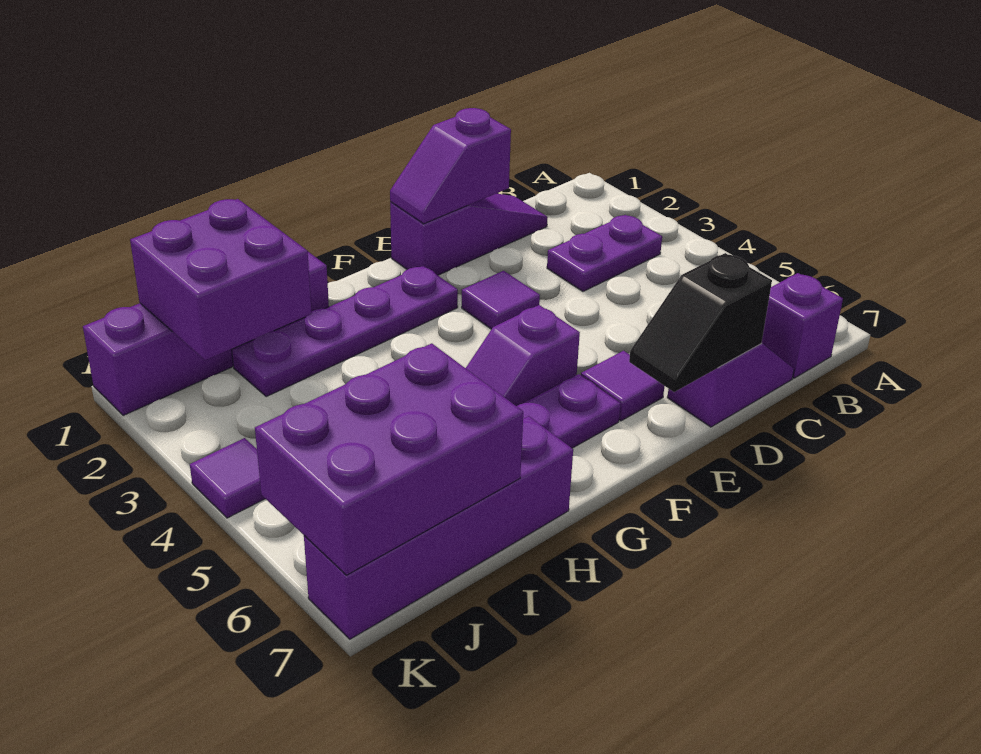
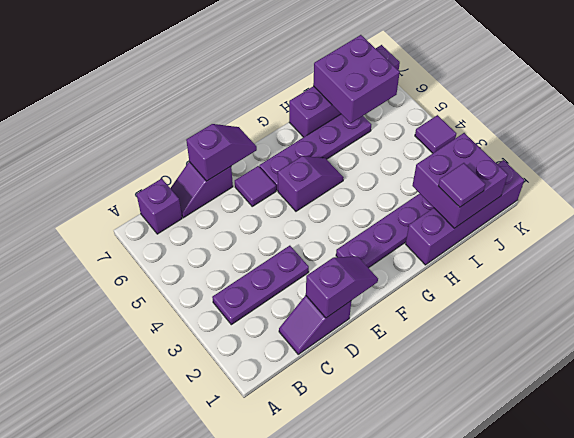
purple plate B3:C3 level 1 -> purple plate B3:D3 level 1
purple slope C1:E1 level 1 top E -> purple slope C1:D1 level 1 top D
black slope D7:E7 level 2 top D -> purple slope D7:E7 level 2 top D
purple tile E3 level 1 -> purple tile I1 level 3
purple brick I6:K7 level 2 -> purple brick I6:J7 level 2

